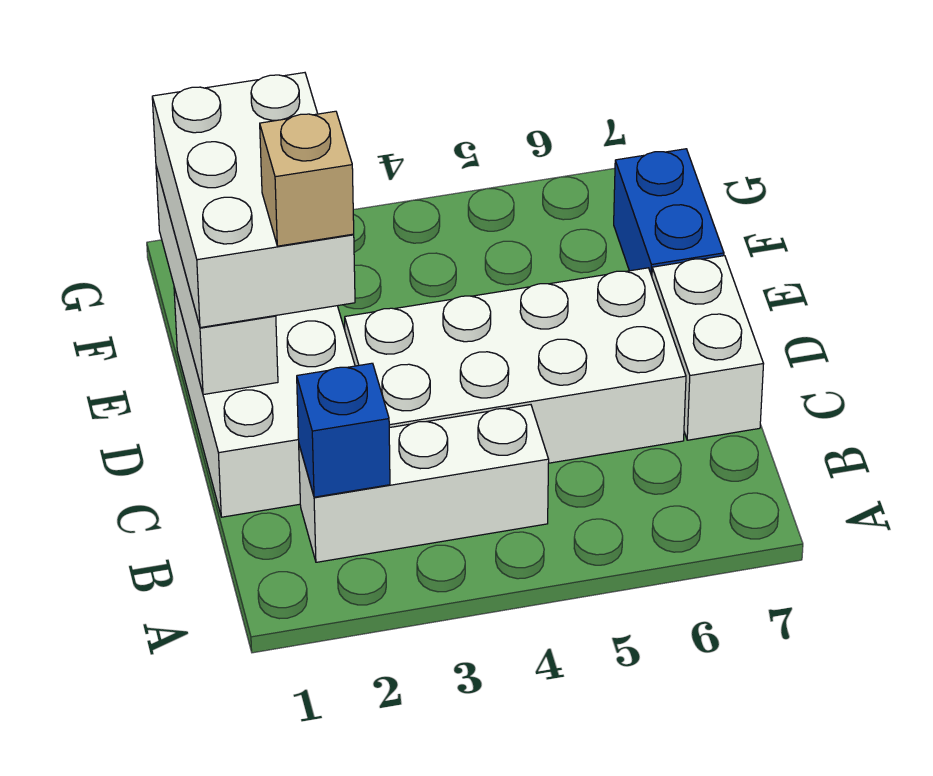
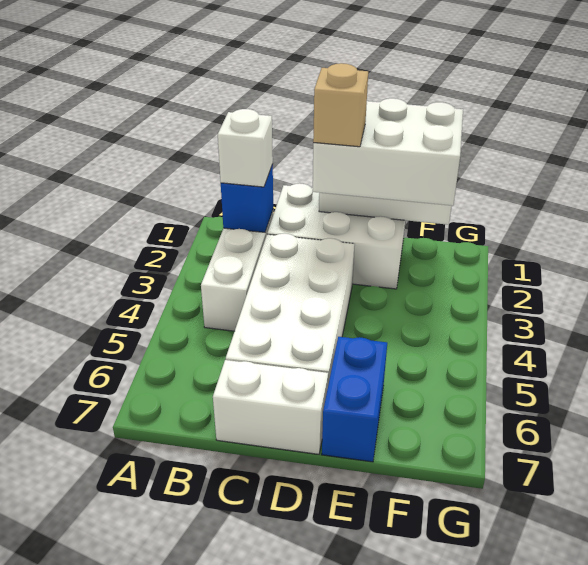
none -> white brick B2 level 3
blue brick E7:F7 level 1 -> blue brick E6:E7 level 1

